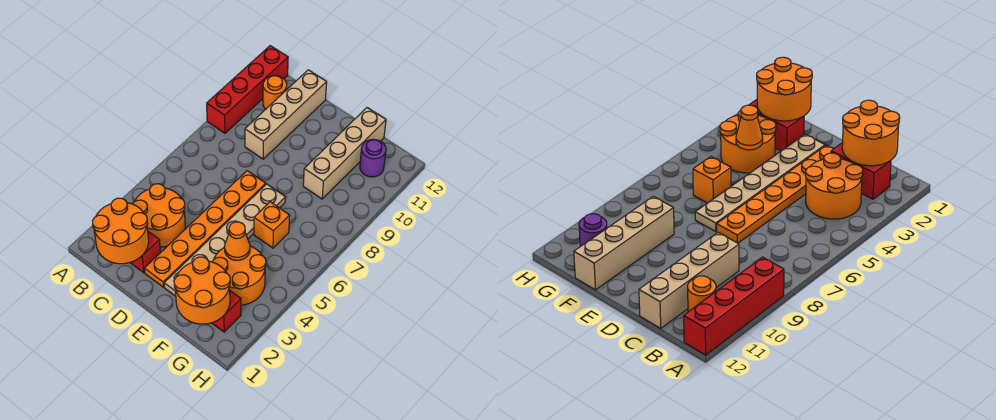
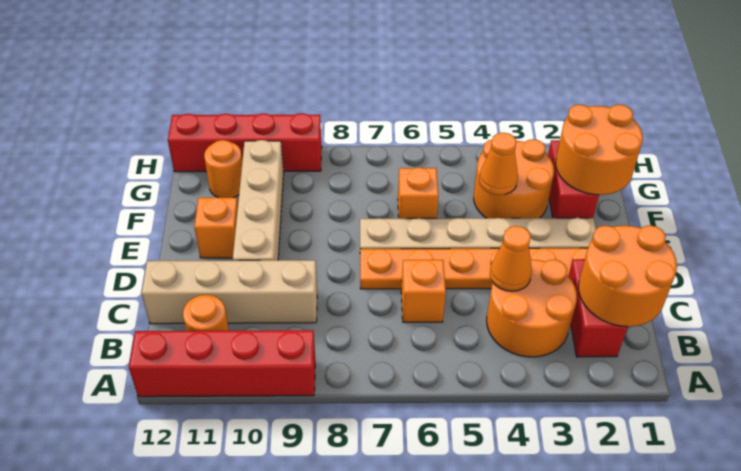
none -> orange cone C4 level 2
none -> orange brick C6 level 1
none -> orange brick E11 level 1
tan brick F9:F12 level 1 -> tan brick D10:G10 level 1
purple round brick G11 level 1 -> orange round brick G11 level 1
none -> red brick H9:H12 level 1

